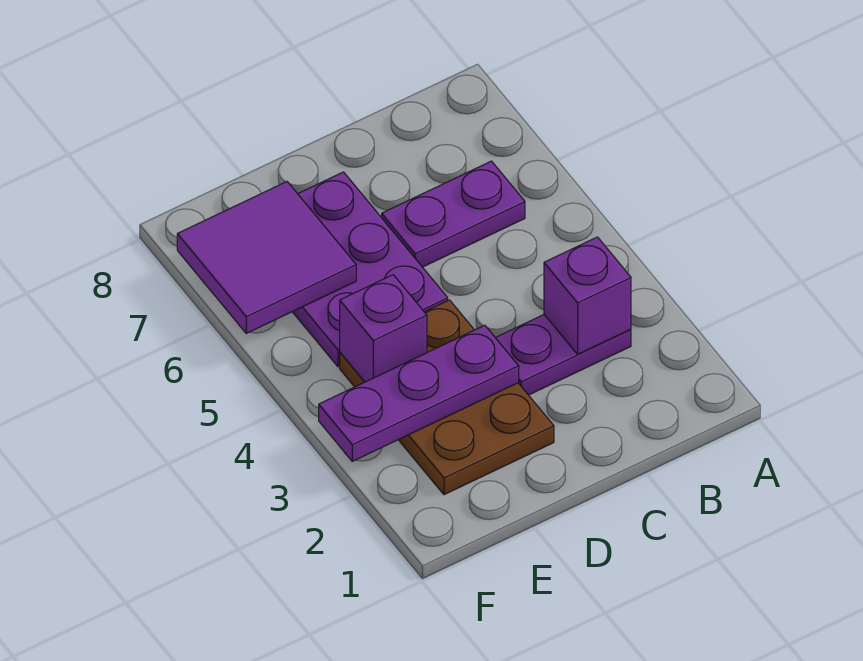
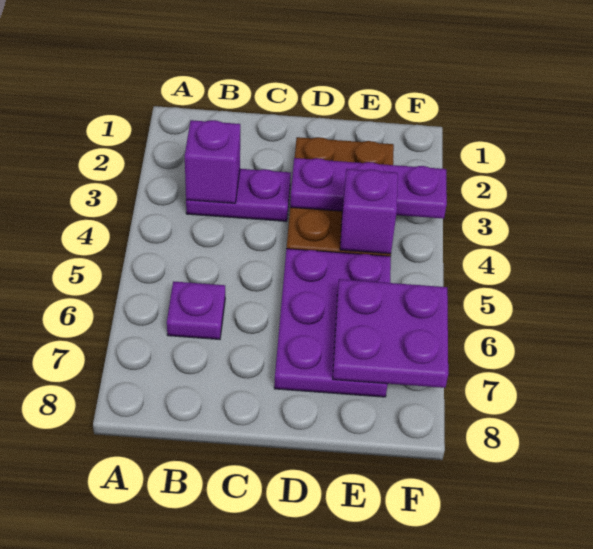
purple plate B6:C6 level 1 -> purple plate B6 level 1
purple tile E6:F7 level 2 -> purple plate E6:F7 level 2

